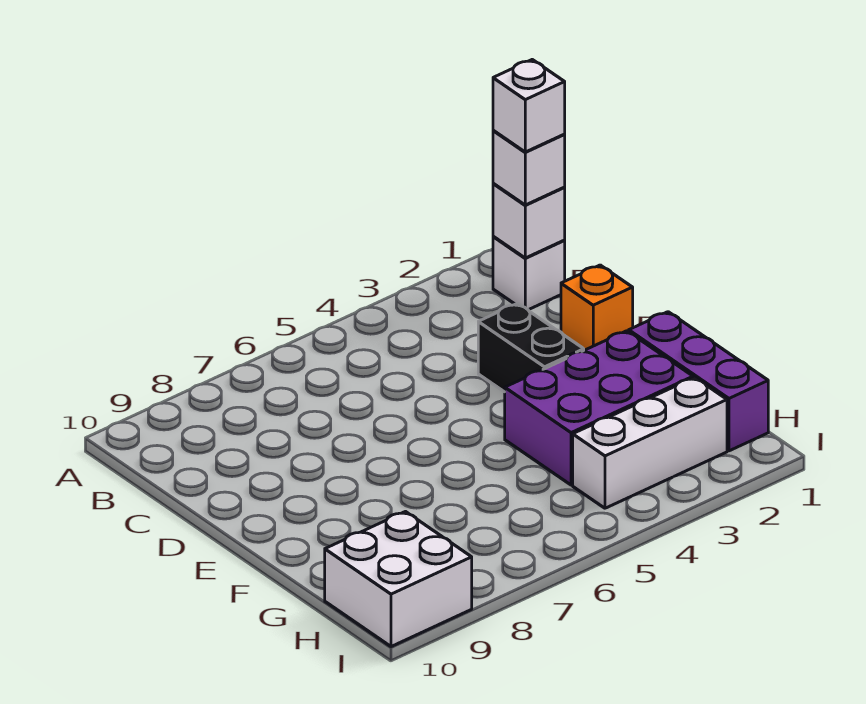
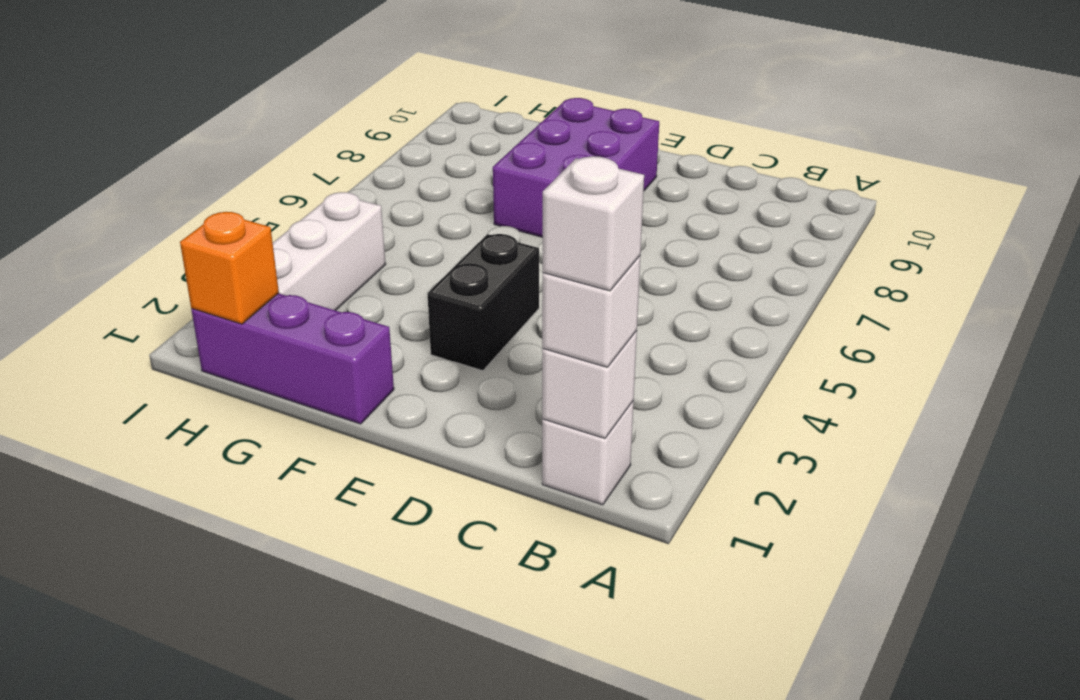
orange brick D1 level 1 -> orange brick H1 level 2
black brick D3:E3 level 1 -> black brick E3:E4 level 1
purple brick F2:G4 level 1 -> purple brick E7:F9 level 1
white brick H9:I10 level 1 -> none

